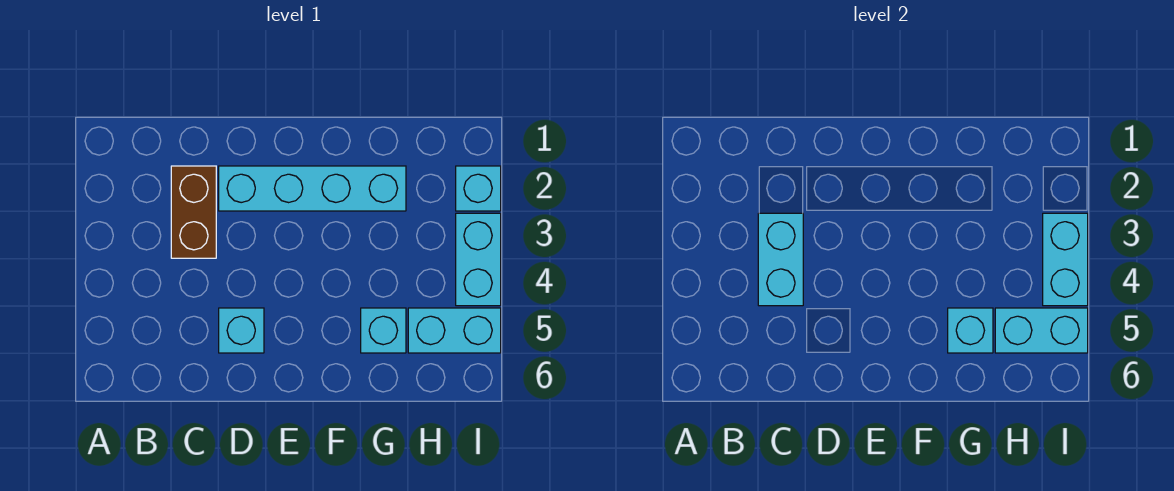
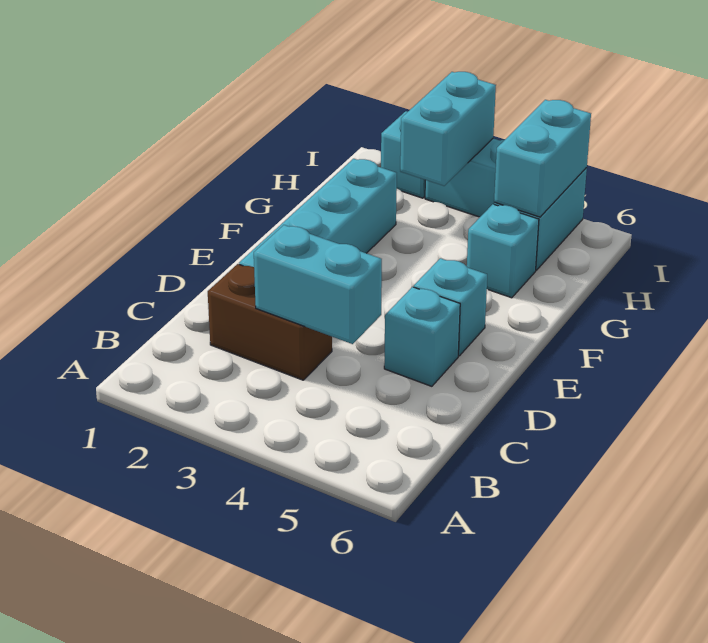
cyan brick G5 level 2 -> cyan brick E5 level 1
cyan brick I3:I4 level 2 -> cyan brick H3:I3 level 2

